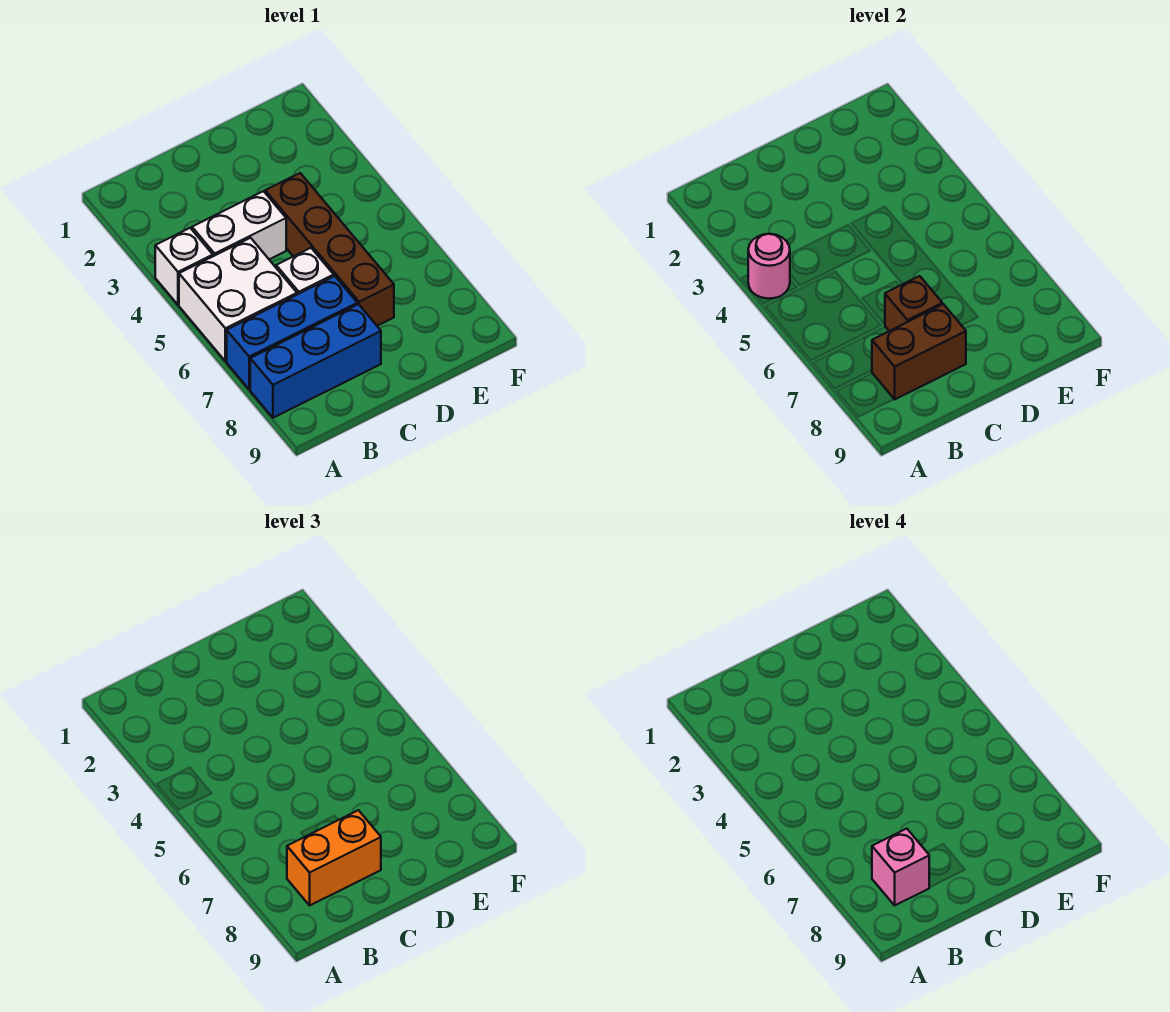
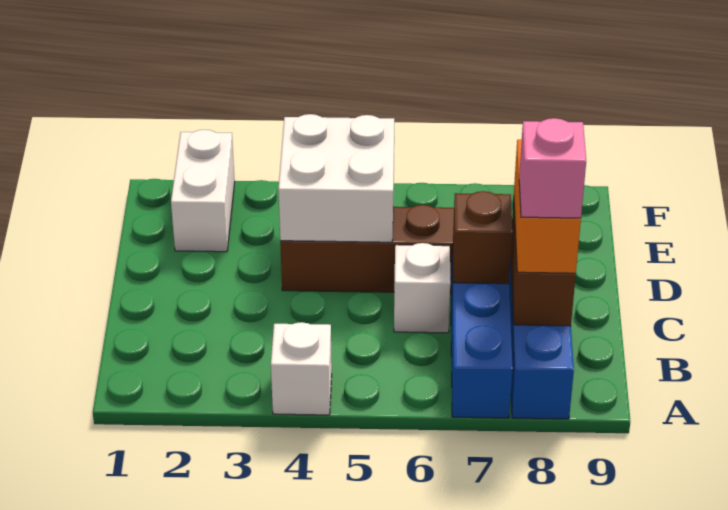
pink round brick A4 level 2 -> none
white brick A5:B6 level 1 -> white brick D4:E5 level 2
white brick B4:C4 level 1 -> white brick E2:F2 level 1

